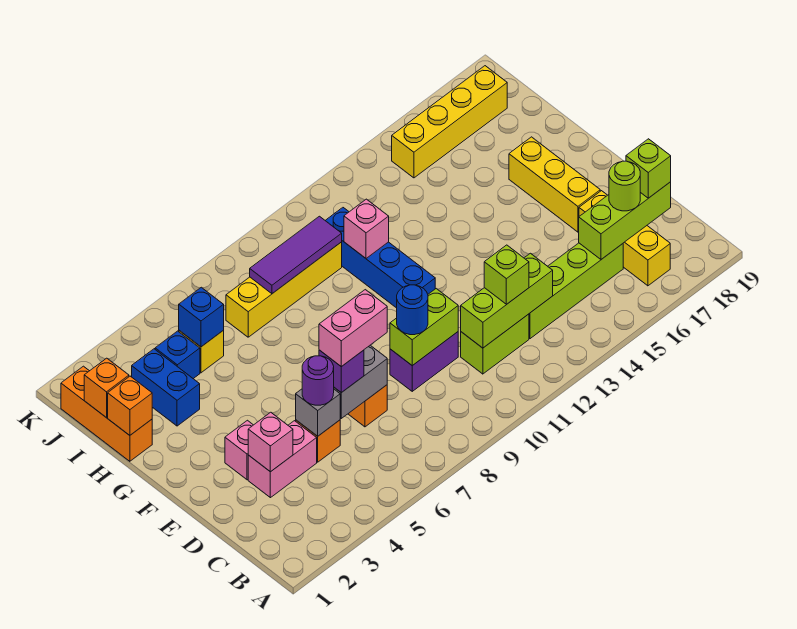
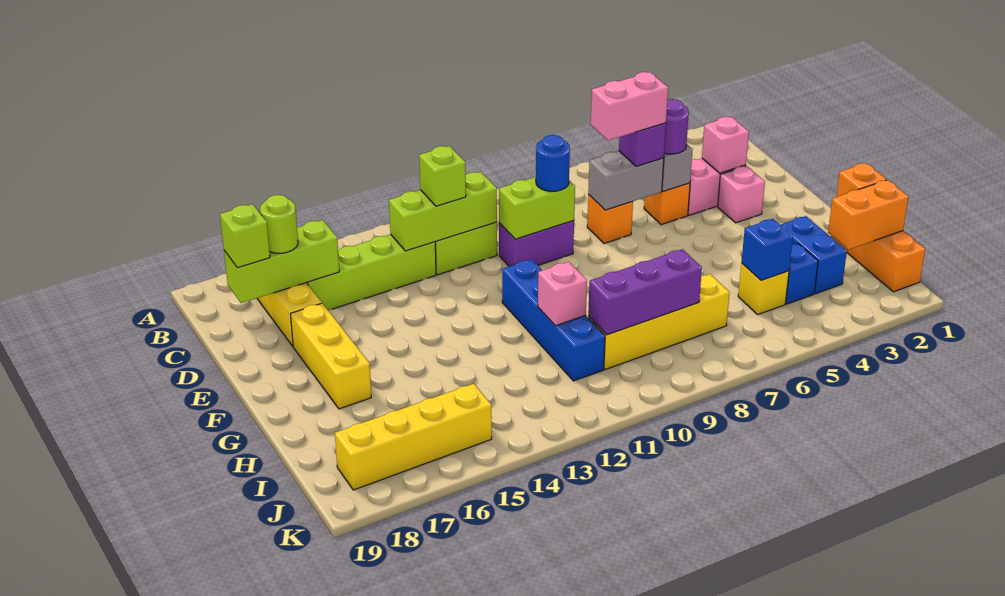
orange brick I1 level 2 -> orange brick I1:I2 level 2
purple tile I8:I10 level 2 -> purple brick I8:I10 level 2

